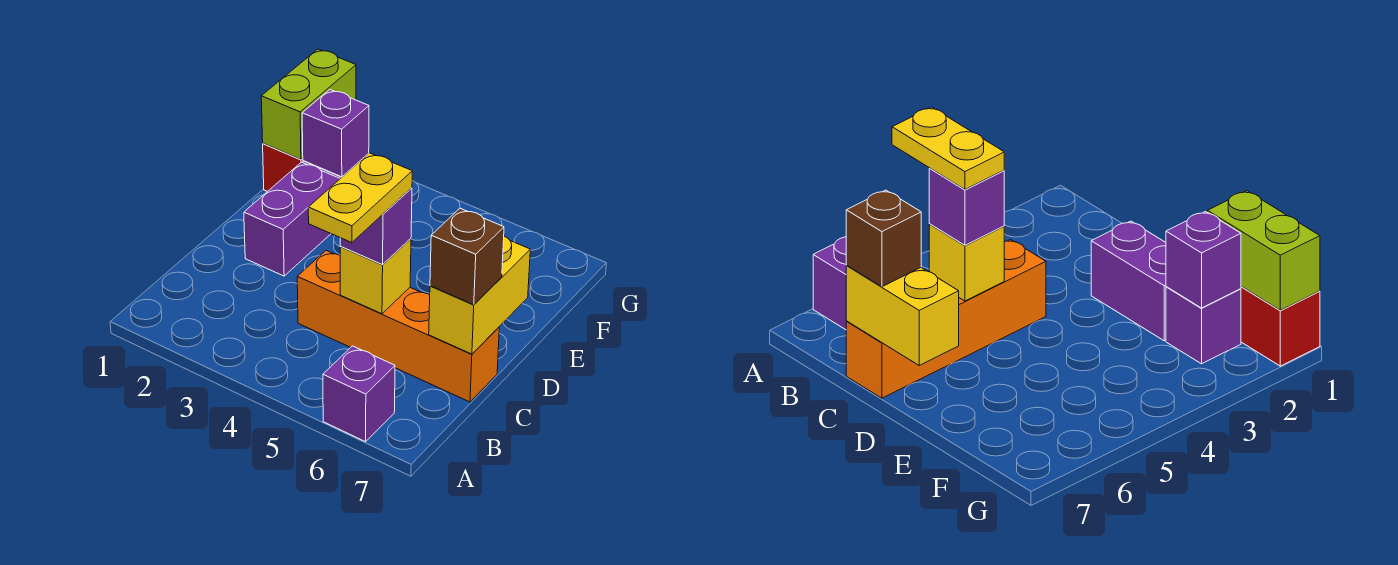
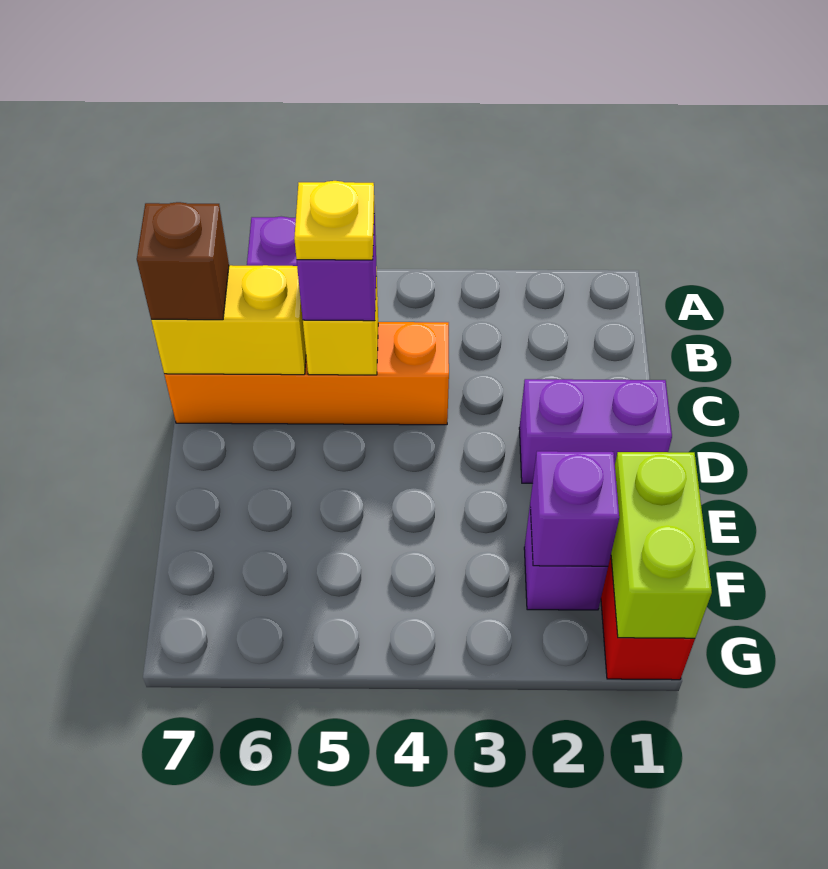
yellow plate B5:C5 level 4 -> yellow plate C5 level 4
yellow brick C7:D7 level 2 -> yellow brick C6:C7 level 2
purple brick D2:E2 level 1 -> purple brick D1:D2 level 1

